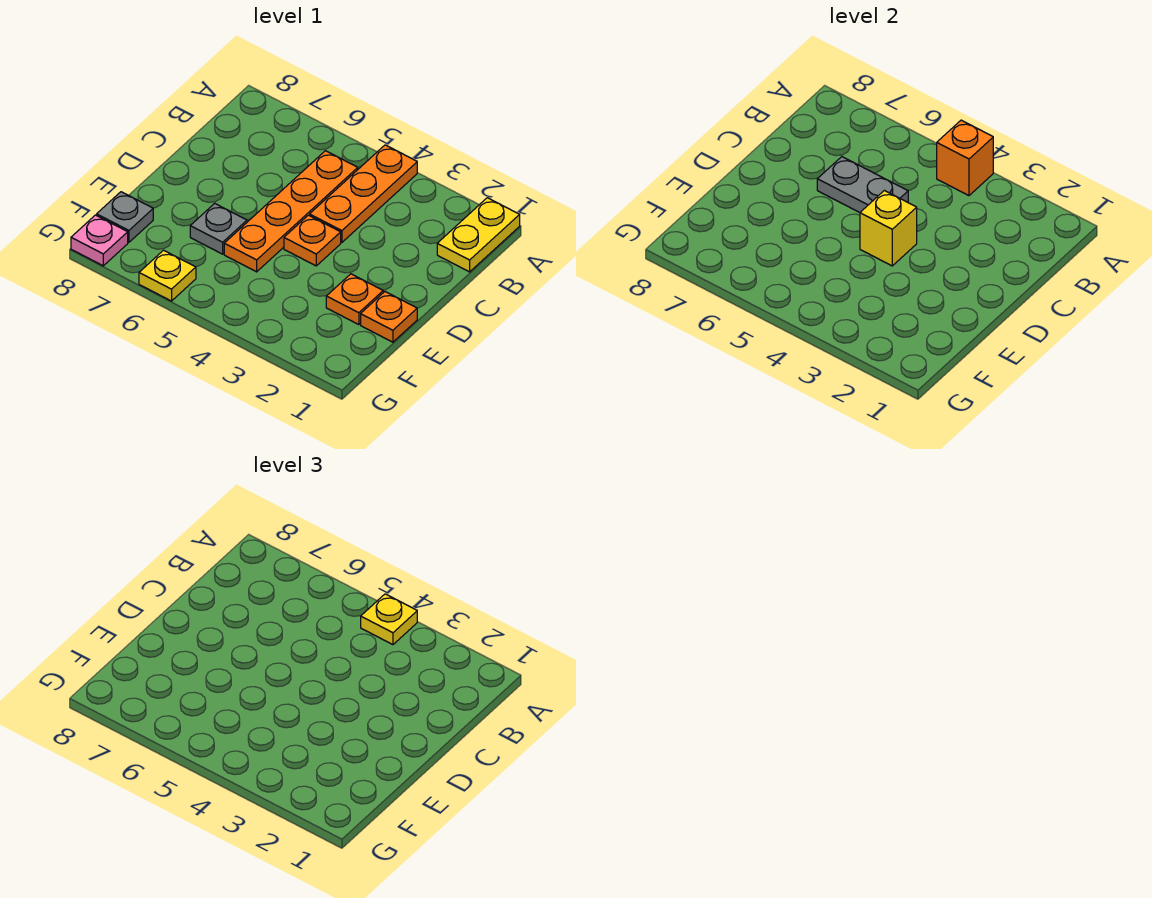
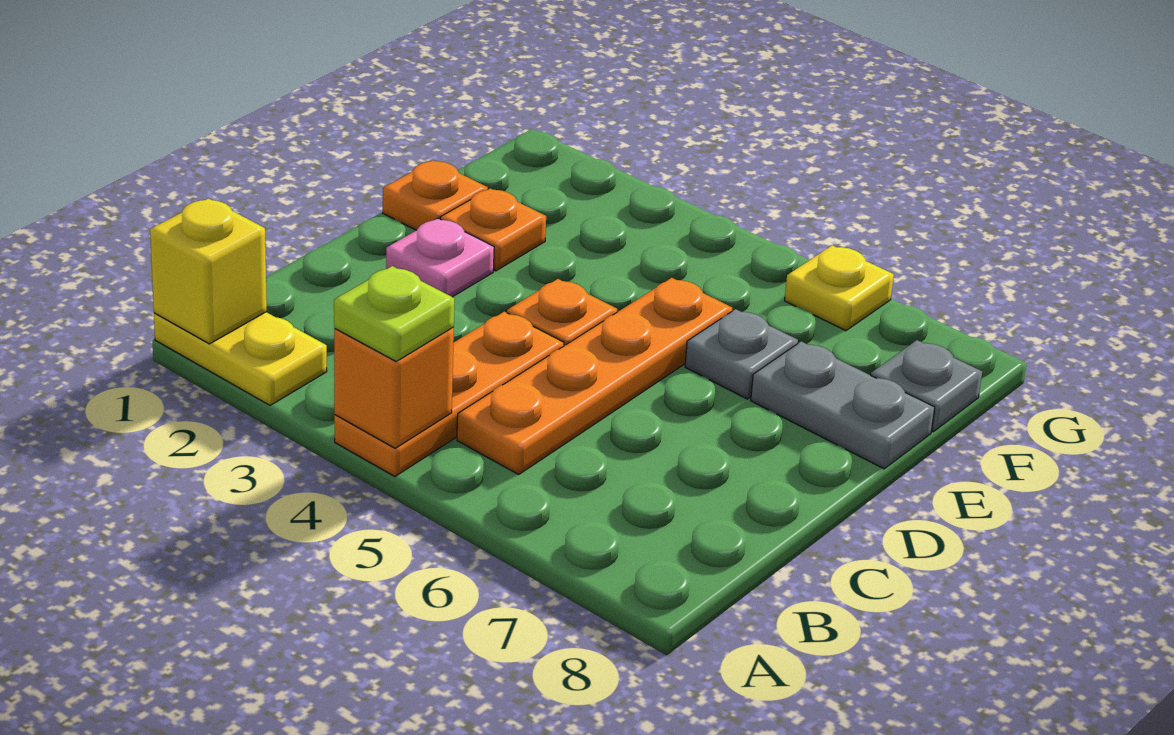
yellow plate A1:B1 level 1 -> yellow plate A1:A2 level 1
yellow plate A4 level 3 -> lime plate A4 level 3
grey plate C5:C6 level 2 -> grey plate E7:E8 level 1
yellow brick D4 level 2 -> yellow brick A1 level 2
pink plate G8 level 1 -> pink plate D2 level 1

